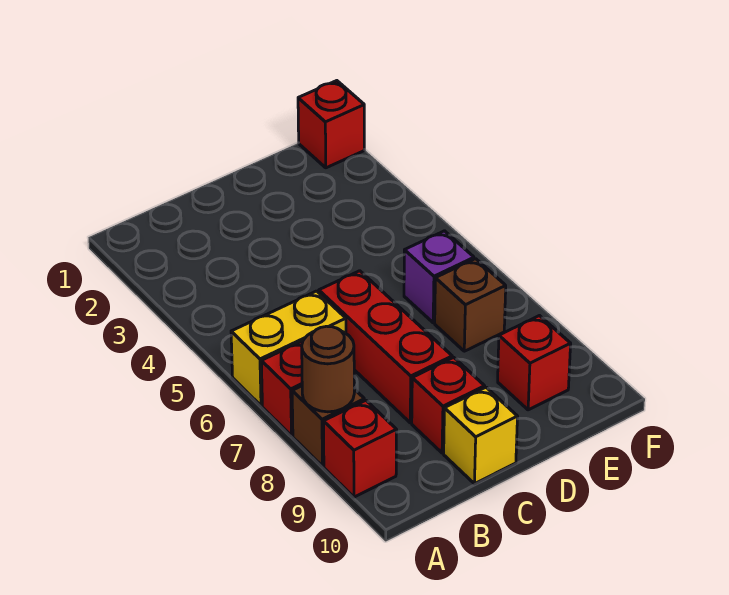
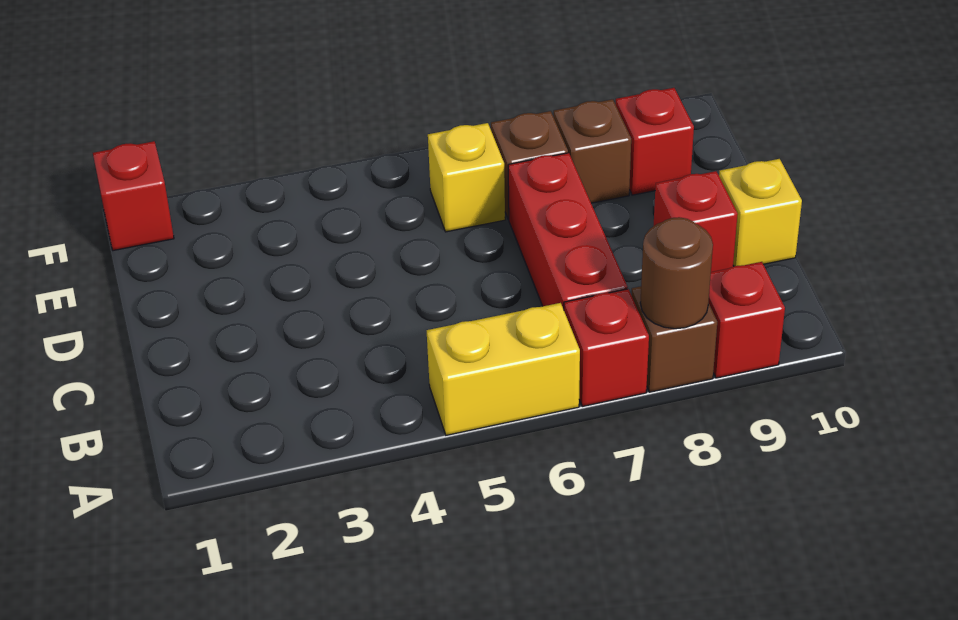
yellow brick A6:B6 level 1 -> yellow brick A5:A6 level 1
red brick C6:C8 level 1 -> red brick B7:D7 level 1
purple brick E6 level 1 -> yellow brick E6 level 1
none -> brown brick E8 level 1

